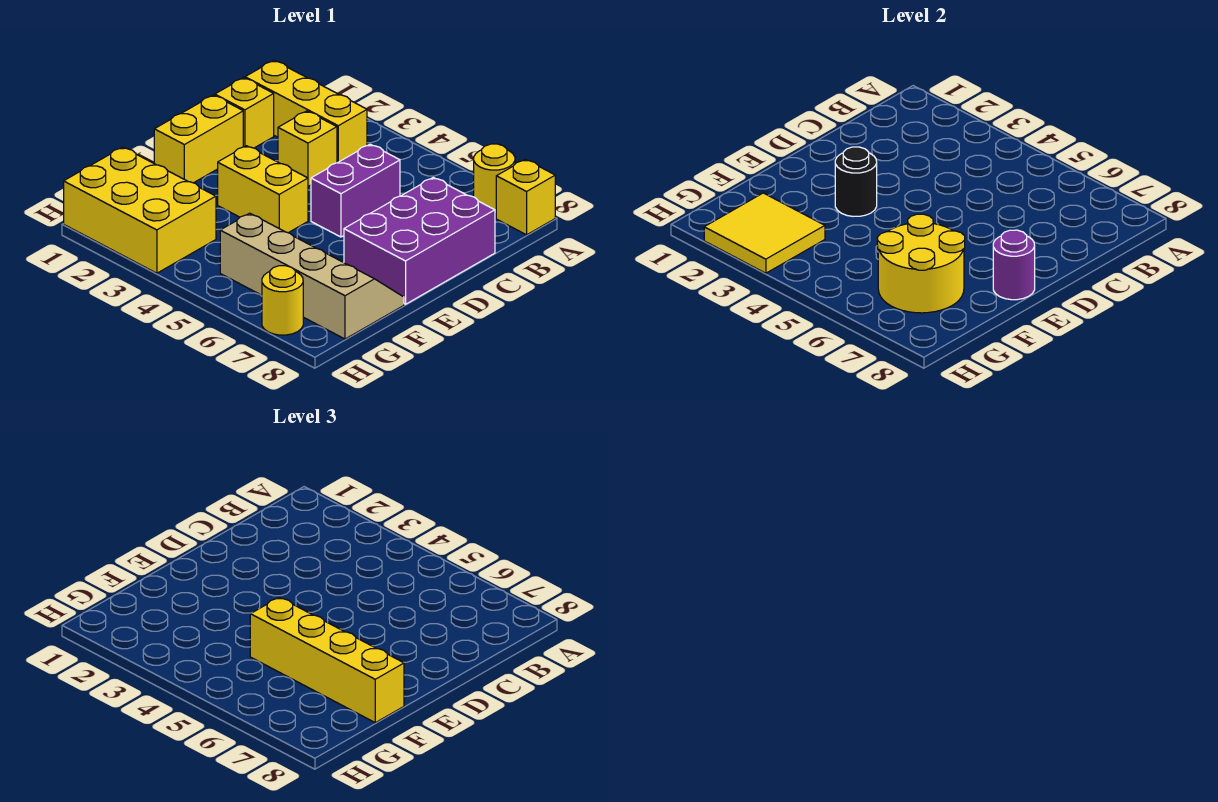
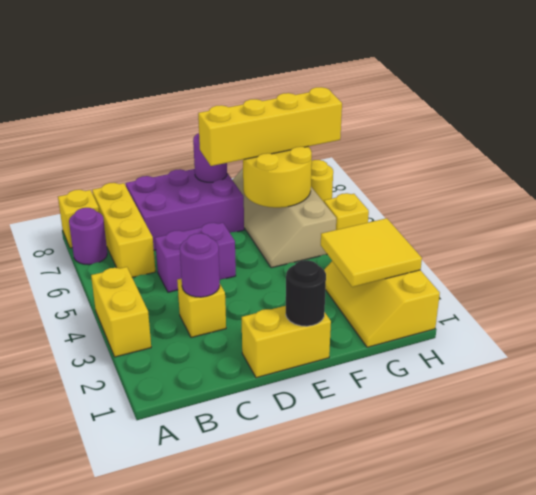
yellow round brick A7 level 1 -> purple round brick A7 level 1
yellow brick B1:B3 level 1 -> yellow brick B6:B8 level 1
yellow brick C1 level 1 -> yellow brick H5 level 1
none -> purple round brick C3 level 2
yellow brick E3:E4 level 1 -> yellow brick A3:A4 level 1
black round brick E3 level 2 -> black round brick E1 level 2
yellow brick F5:F8 level 3 -> yellow brick E7:H7 level 3
yellow brick G1:H3 level 1 -> yellow slope G1:H3 level 1 top H

